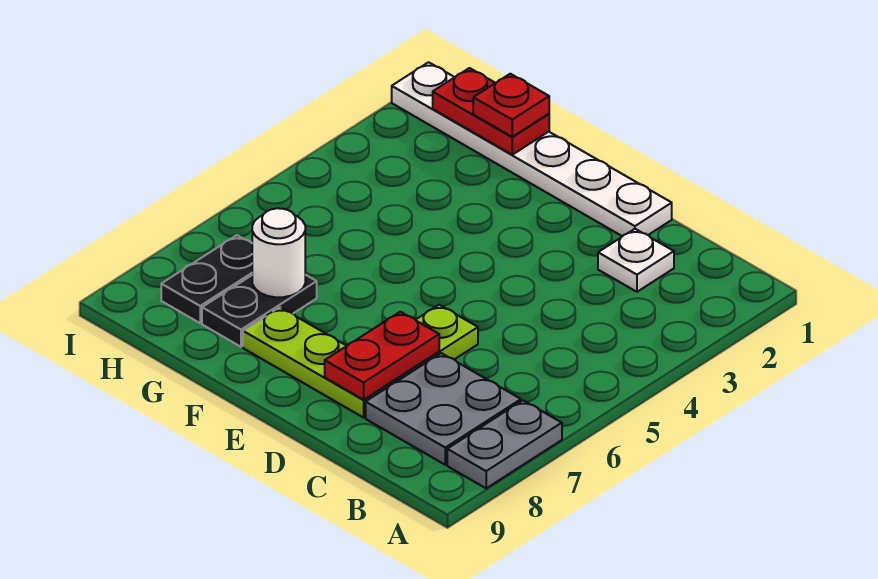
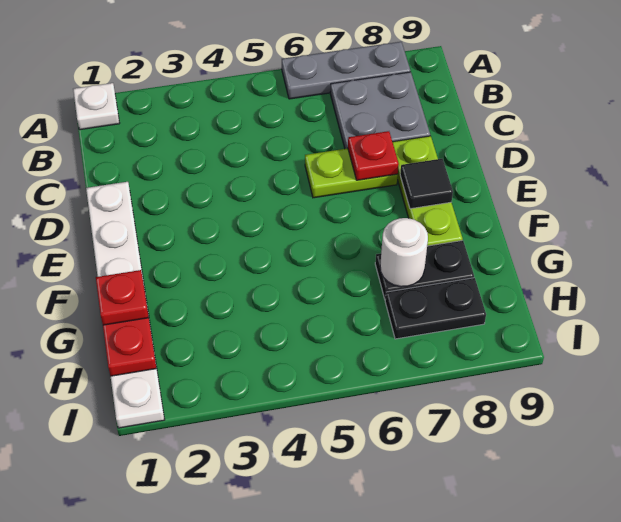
grey plate A7:A8 level 1 -> grey plate A6:A8 level 1
white plate C2 level 1 -> white plate A1 level 1
red plate D7:D8 level 2 -> red plate D7 level 2
none -> black tile E8 level 2

